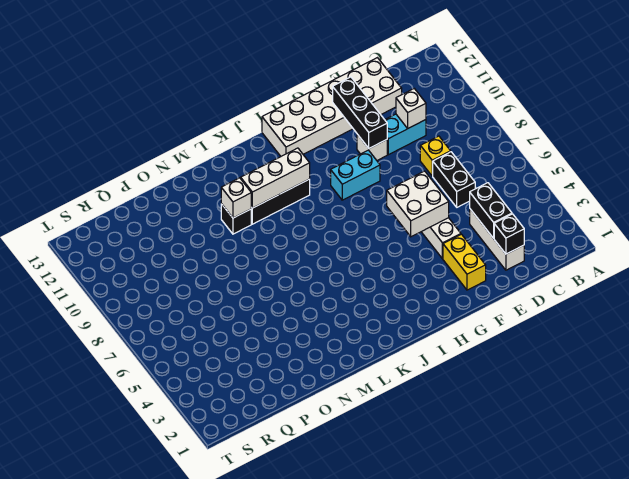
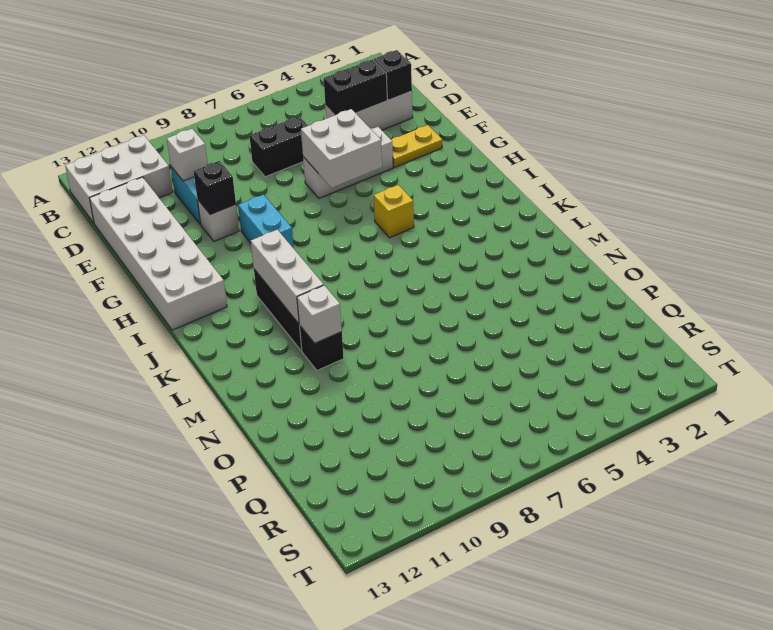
none -> white brick B11:C13 level 1
yellow brick D8 level 1 -> yellow brick I5 level 1
yellow brick F2:F3 level 1 -> yellow plate F2:F3 level 1
black brick F10:F12 level 2 -> black brick F10 level 2

